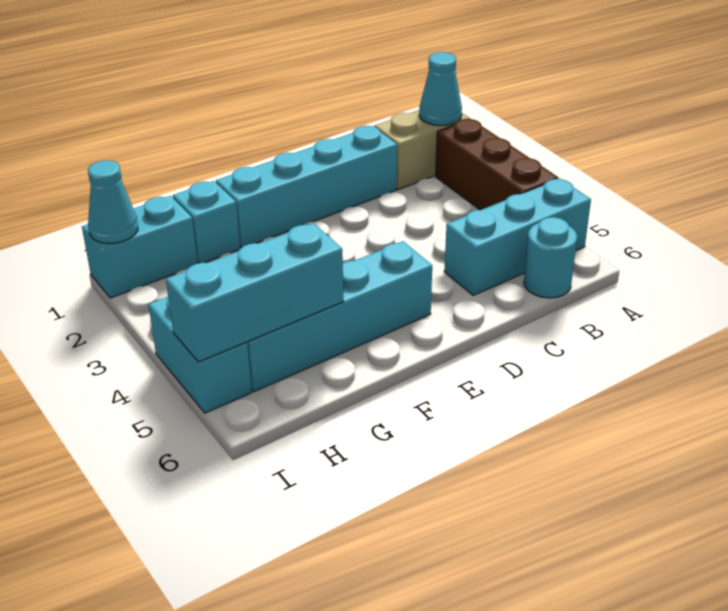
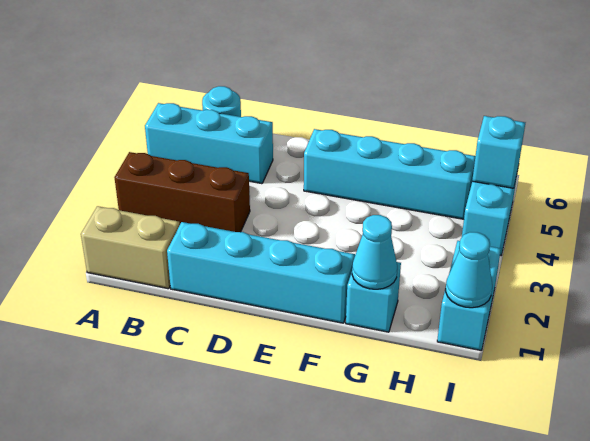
cyan cone A1 level 2 -> cyan cone G1 level 2
brown brick A2:A4 level 1 -> brown brick A3:C3 level 1
cyan brick G5:I5 level 2 -> cyan brick I5 level 2
cyan brick H1:I1 level 1 -> cyan brick I1:I2 level 1

